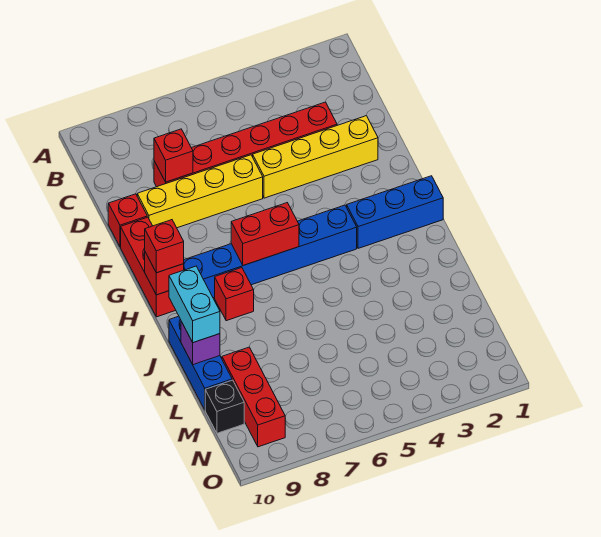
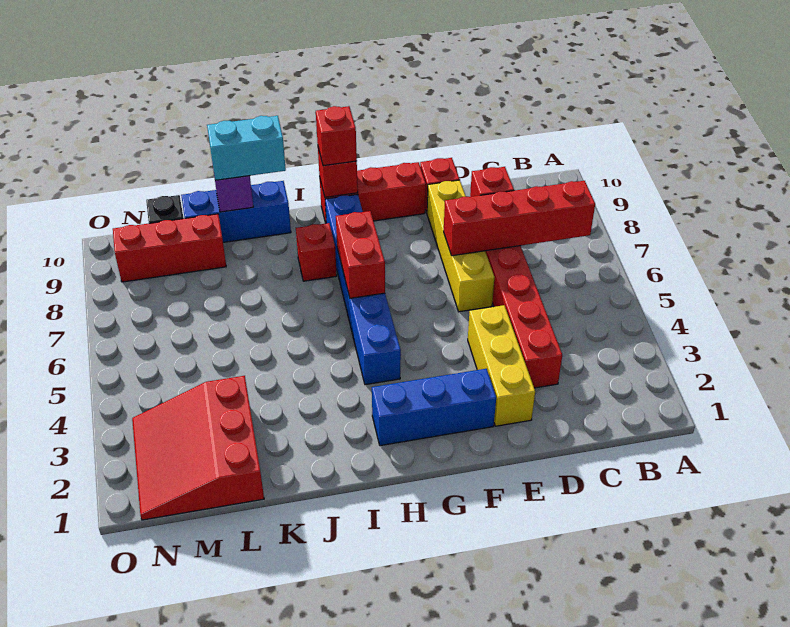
none -> red brick B7:E7 level 2
yellow brick E2:E5 level 1 -> yellow brick E2:E4 level 1
blue brick H1:H3 level 1 -> blue brick F2:H2 level 1
none -> red slope L1:N3 level 1 top L

